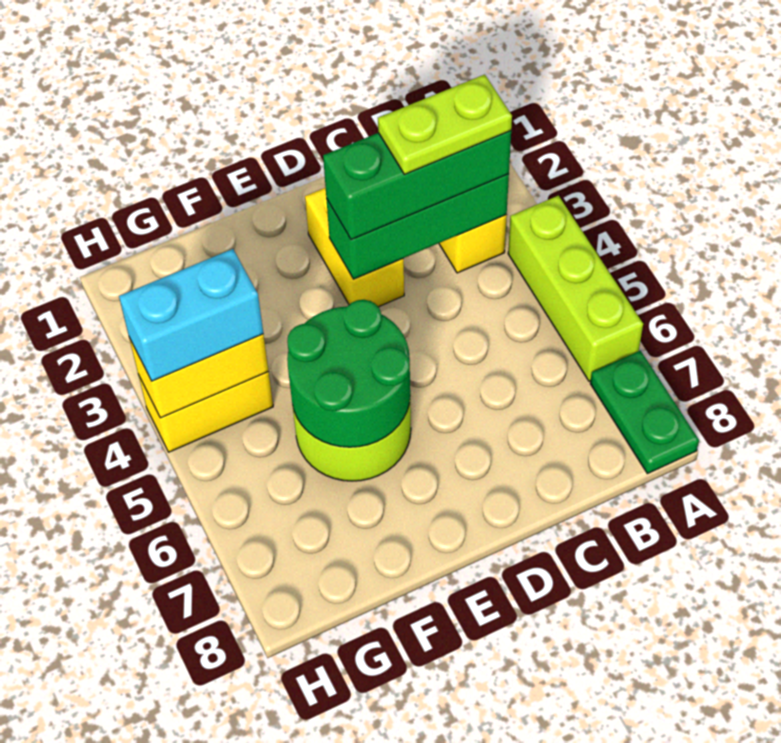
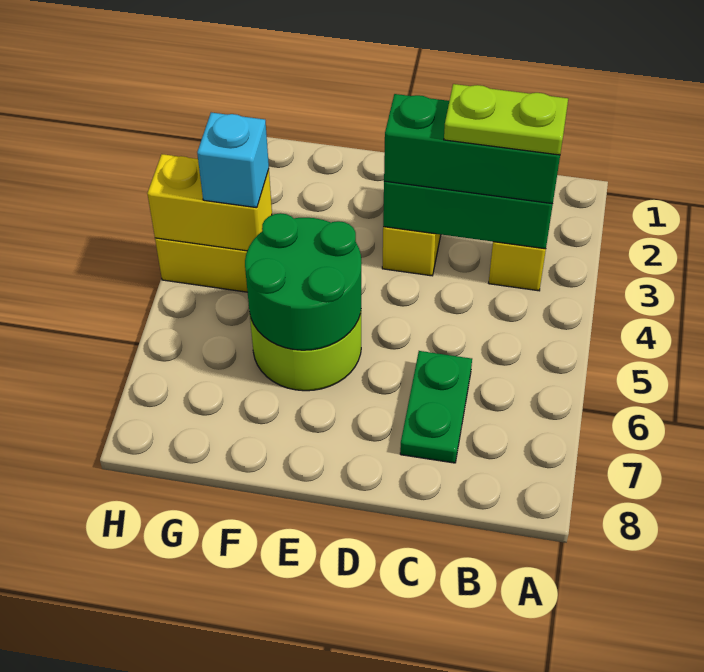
lime brick A4:A6 level 1 -> none
green plate A7:A8 level 1 -> green plate C6:C7 level 1
cyan brick G4:H4 level 3 -> cyan brick G4 level 3

